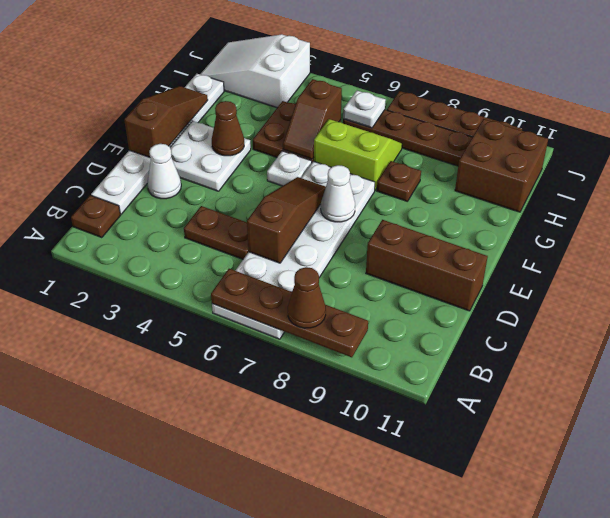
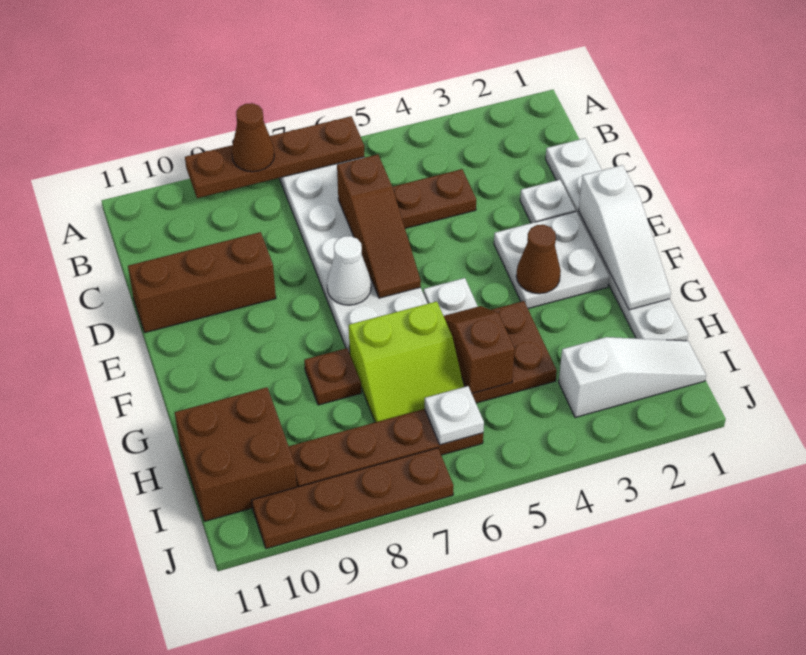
brown plate B1 level 1 -> none
white cone D2 level 1 -> white plate D2 level 1
brown slope E1:G1 level 2 top E -> white slope E1:G1 level 2 top E
white slope I1:J3 level 1 top 3 -> white slope I1:I3 level 1 top 3

